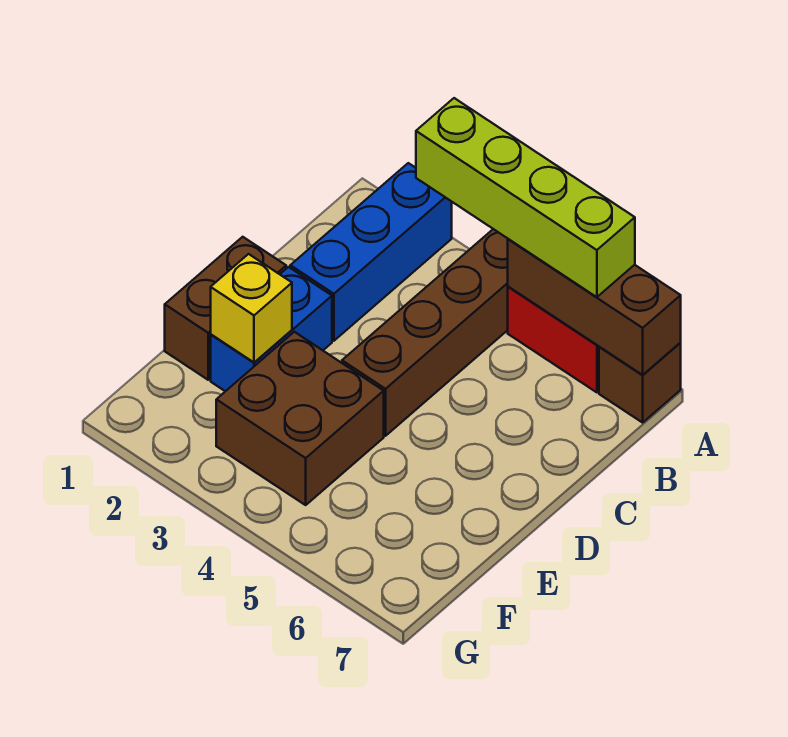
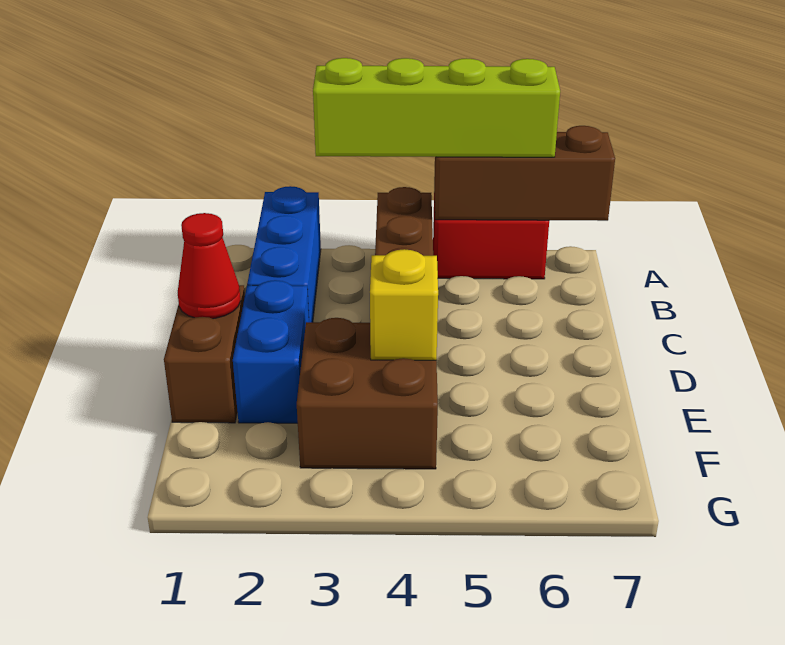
brown brick A7 level 1 -> none
none -> red cone D1 level 2
yellow brick E2 level 2 -> yellow brick E4 level 2

